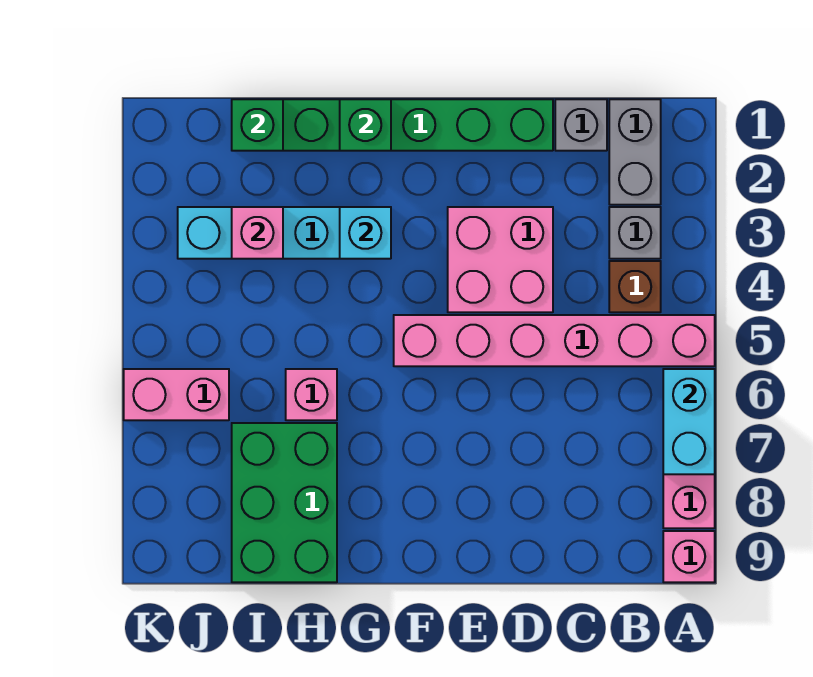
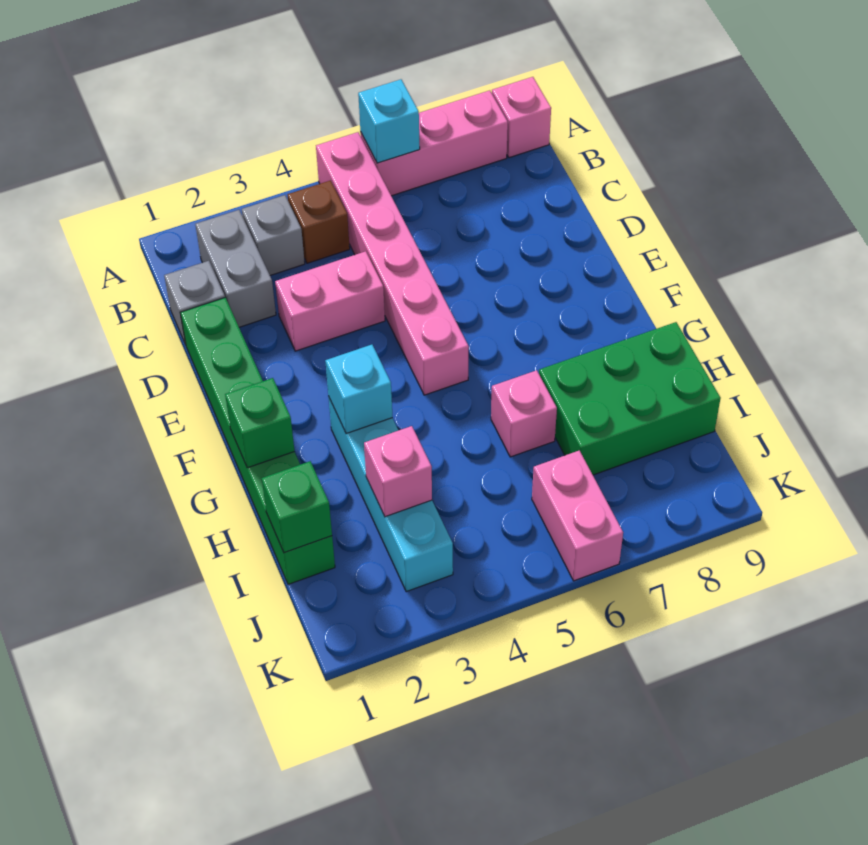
cyan brick A6:A7 level 2 -> cyan brick A6 level 2
grey brick B1:B2 level 1 -> grey brick B2:C2 level 1
pink brick D3:E4 level 1 -> pink brick D3:D4 level 1

